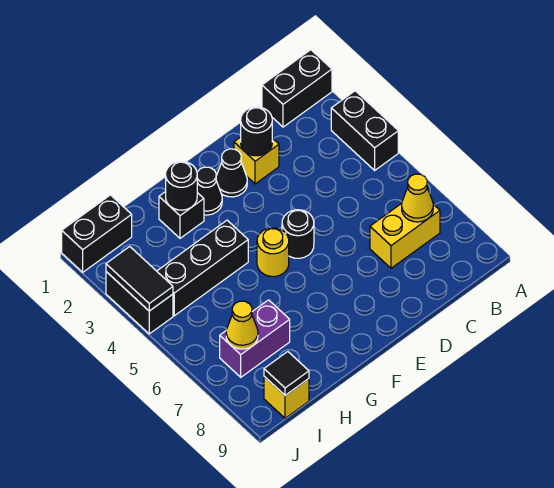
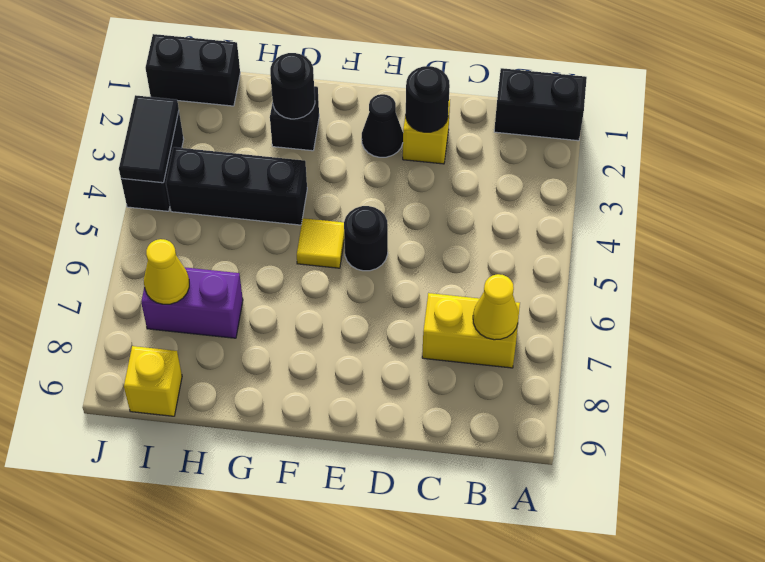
black brick A3:A4 level 1 -> none
black cone F2 level 1 -> none
yellow round brick F5 level 1 -> yellow tile F5 level 1
black tile I9 level 2 -> none

